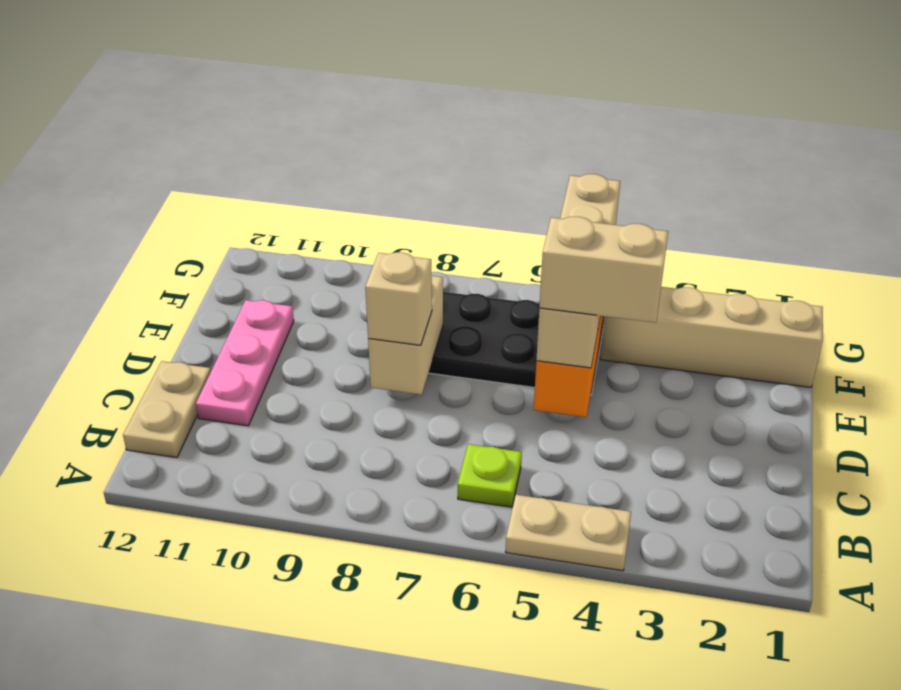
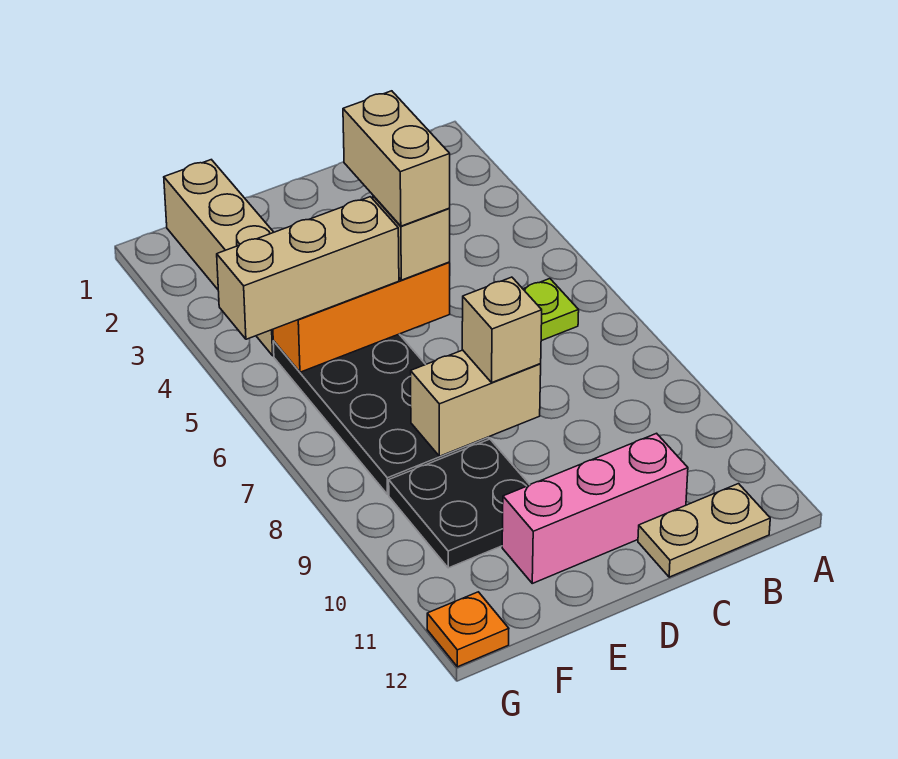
tan plate A4:A5 level 1 -> none
pink plate C11:E11 level 1 -> pink brick C11:E11 level 1
none -> black plate E9:F10 level 1
none -> orange plate G12 level 1

